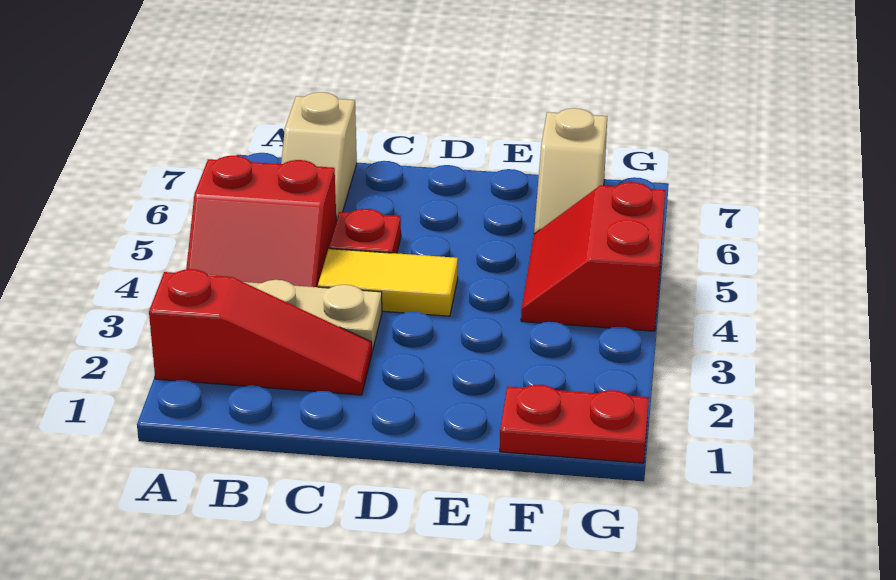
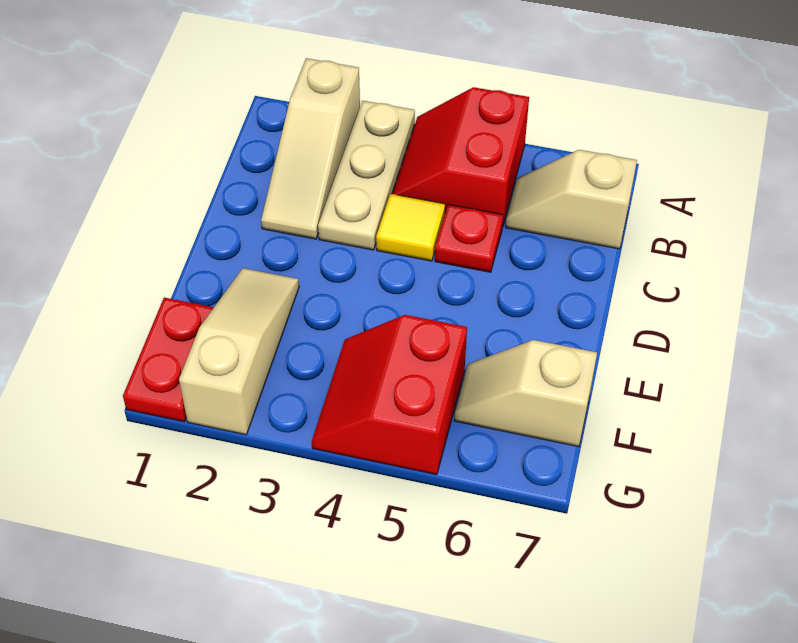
red slope A2:C2 level 1 top A -> tan slope A2:C2 level 1 top A
yellow tile C4:D4 level 1 -> yellow tile C4 level 1
none -> tan slope E2:G2 level 1 top G
red slope F4:G5 level 1 top G -> red slope F4:G5 level 1 top 5

